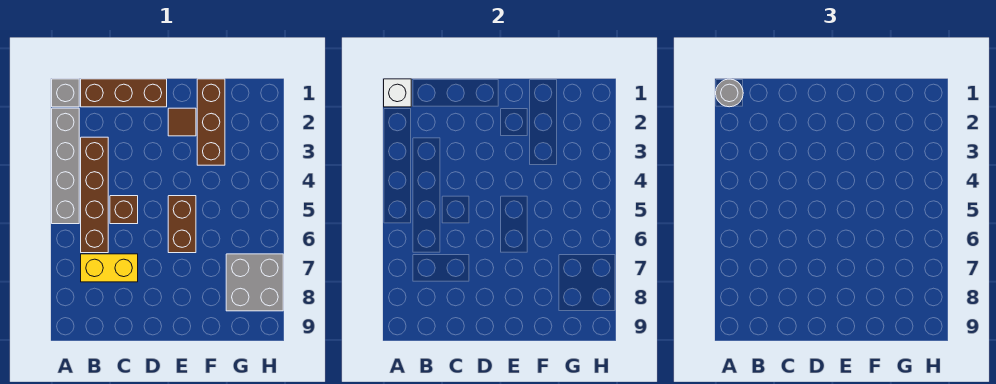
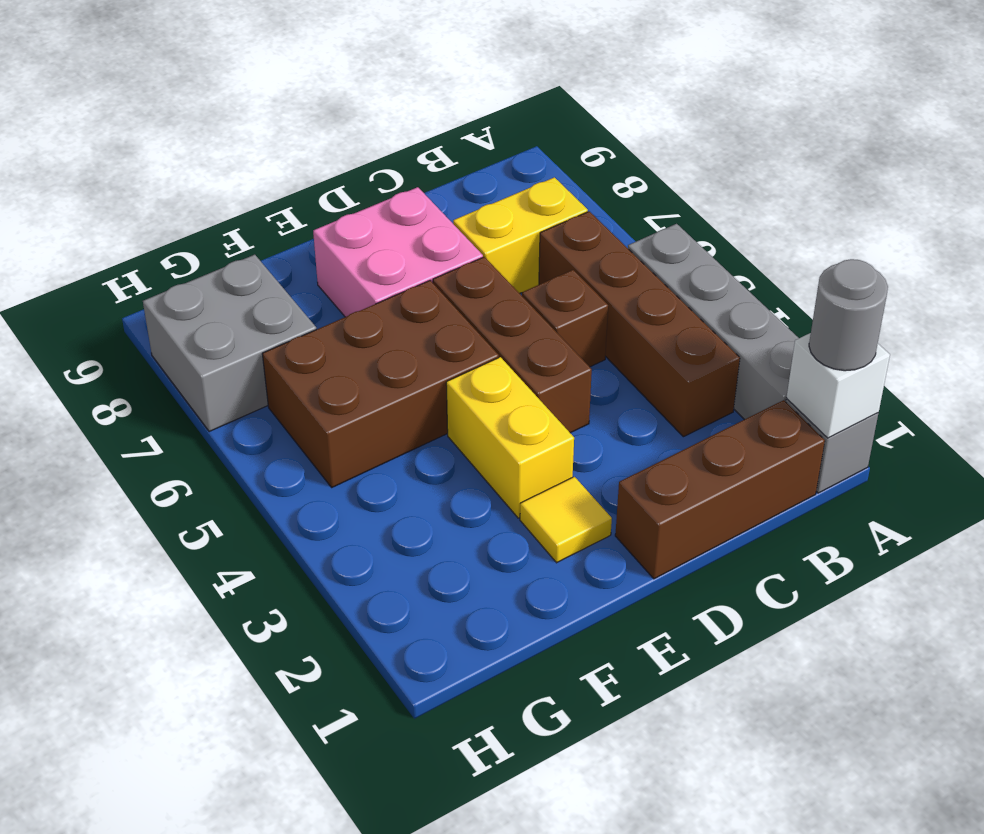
none -> pink brick D7:E8 level 1
brown tile E2 level 1 -> yellow tile E2 level 1
none -> yellow brick E3:E4 level 1
brown brick E5:E6 level 1 -> brown brick E5:G6 level 1
brown brick F1:F3 level 1 -> brown brick D4:D6 level 1

